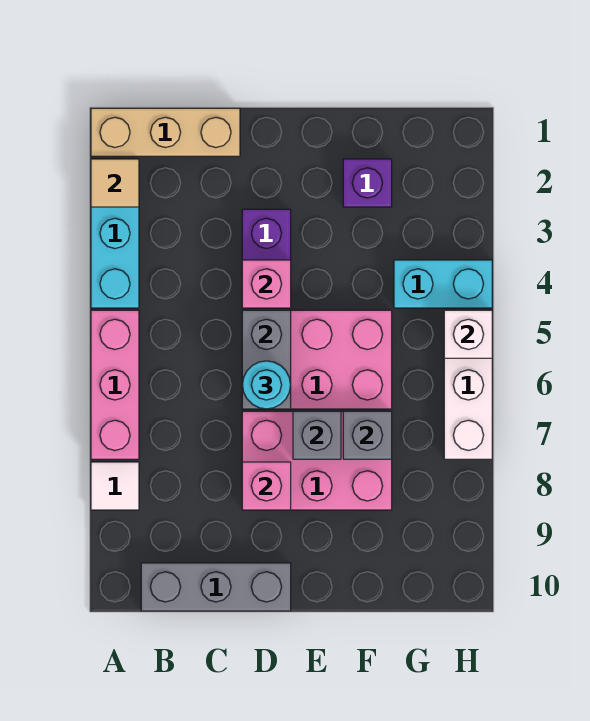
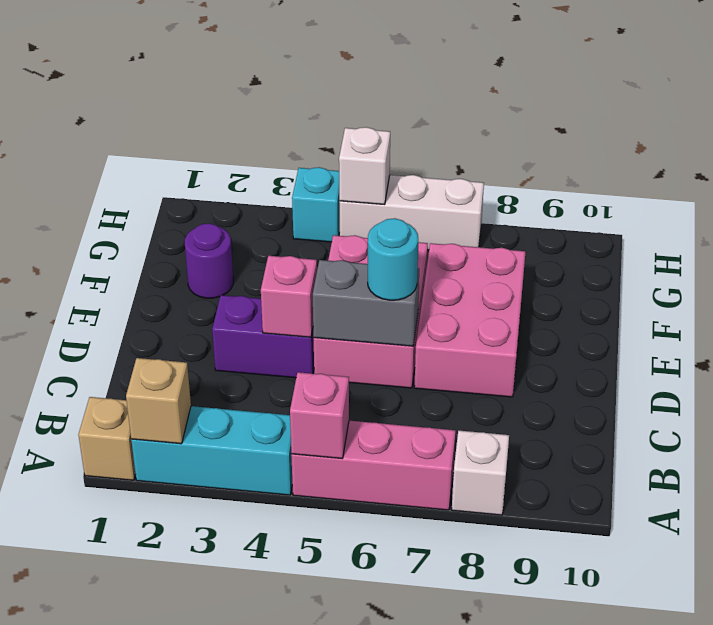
tan brick A1:C1 level 1 -> tan brick A1 level 1
tan tile A2 level 2 -> tan brick A2 level 2
white tile A8 level 1 -> white brick A8 level 1
grey brick B10:D10 level 1 -> none
pink brick D8 level 2 -> pink brick A5 level 2
grey brick E7 level 2 -> none
purple brick F2 level 1 -> purple round brick F2 level 1
grey brick F7 level 2 -> none
cyan brick G4:H4 level 1 -> cyan brick H4 level 1

